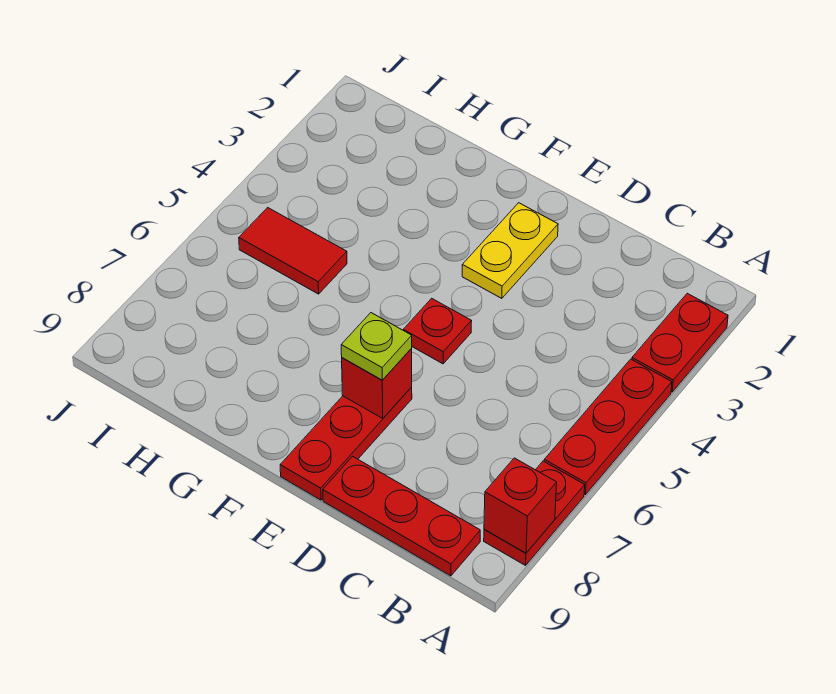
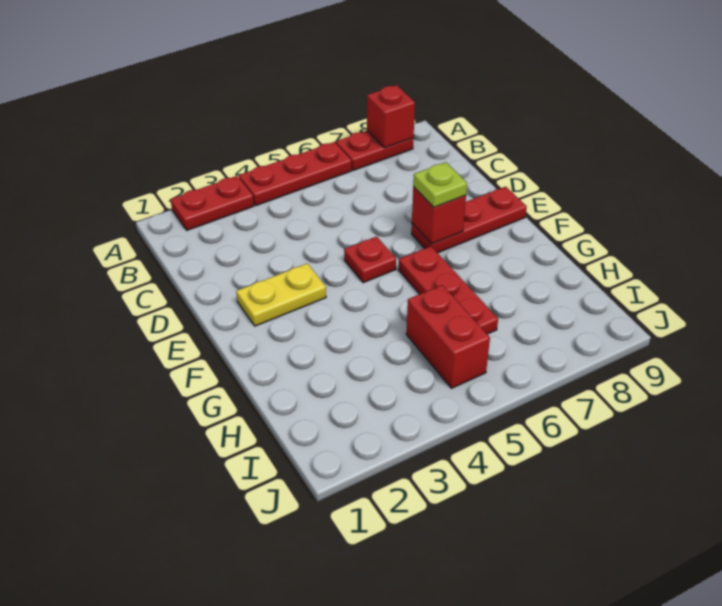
red plate B9:D9 level 1 -> red plate F6:H6 level 1
red tile H5:I5 level 1 -> red brick H5:I5 level 1

